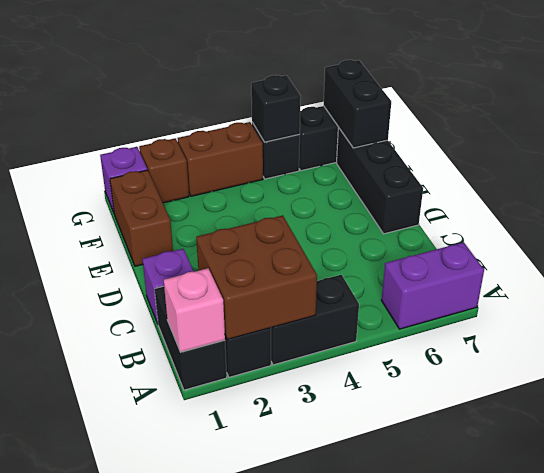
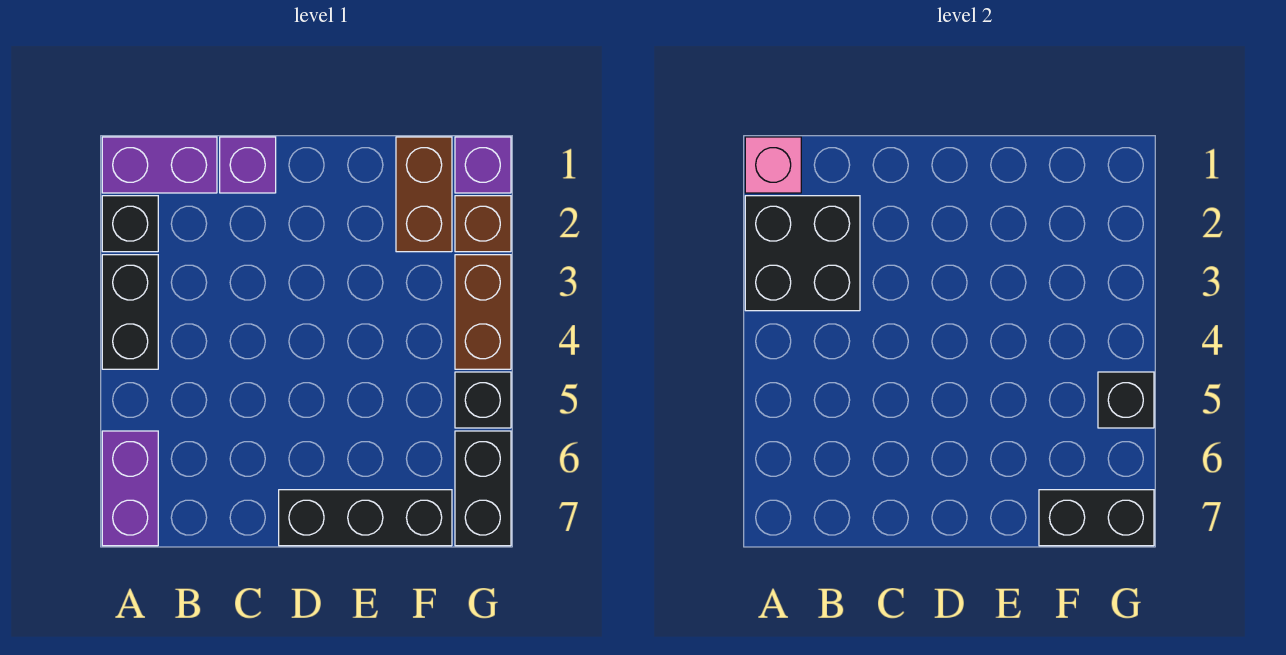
black brick A1:B1 level 1 -> purple brick A1:B1 level 1
brown brick A2:B3 level 2 -> black brick A2:B3 level 2
brown brick E1:F1 level 1 -> brown brick F1:F2 level 1

